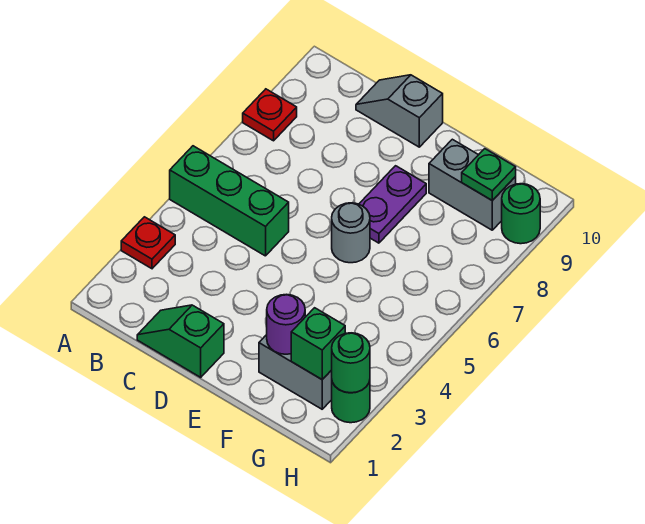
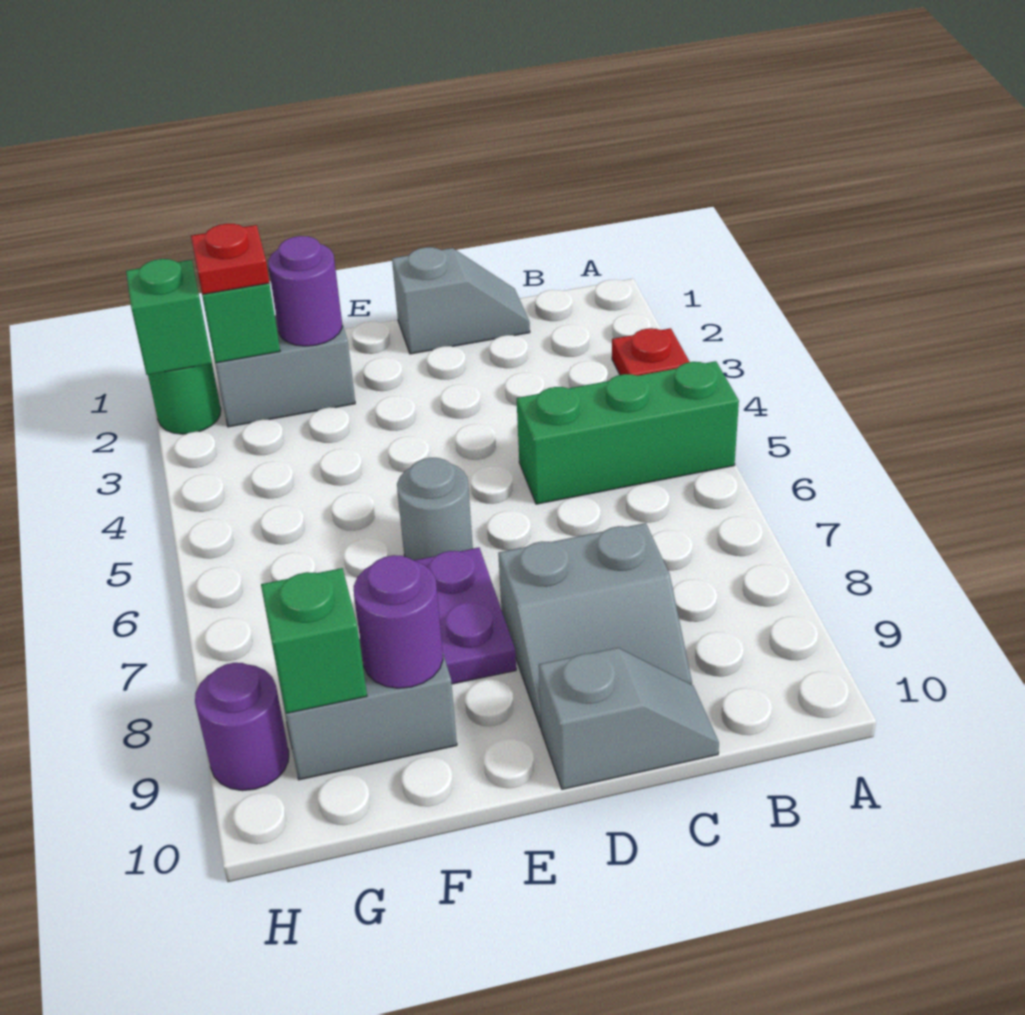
red plate A8 level 1 -> red plate G2 level 3
green slope C1:D1 level 1 top D -> grey slope C1:D1 level 1 top D
none -> grey slope C8:D9 level 1 top 8
none -> purple round brick F9 level 2
green plate G9 level 2 -> green brick G9 level 2
green round brick H2 level 2 -> green brick H2 level 2
green round brick H9 level 1 -> purple round brick H9 level 1

